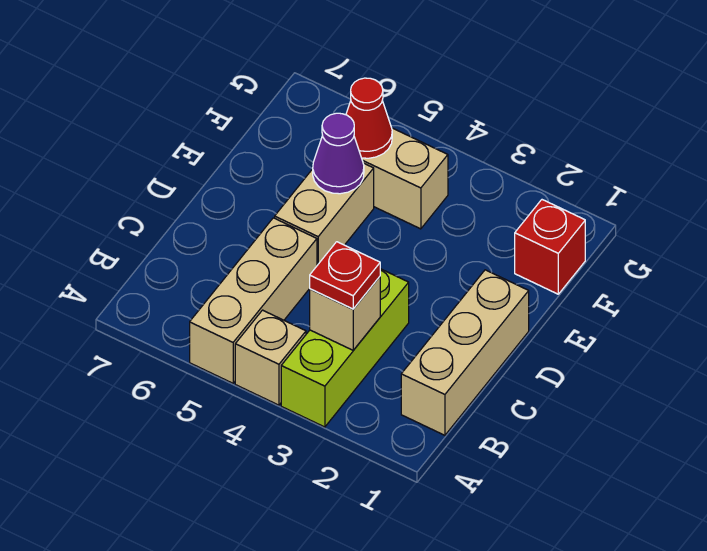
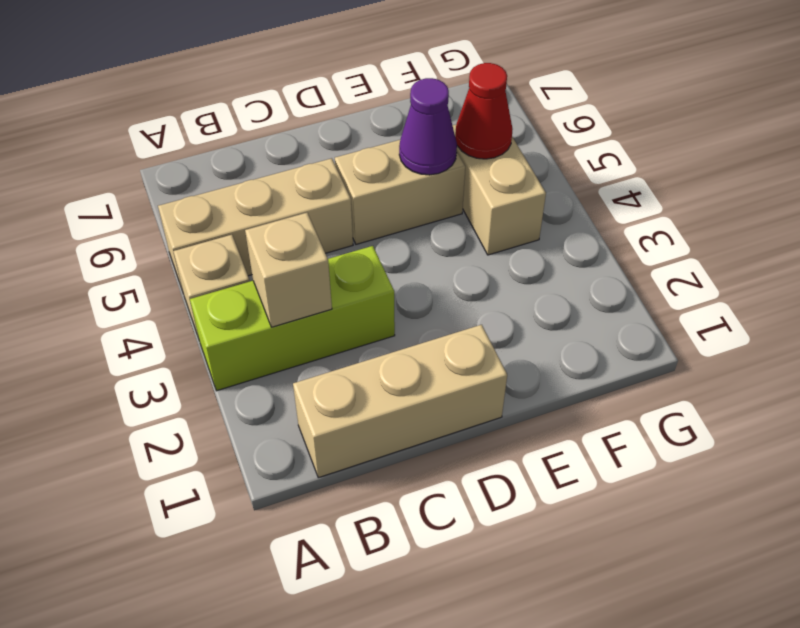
red plate B3 level 3 -> none
red brick F1 level 1 -> none

